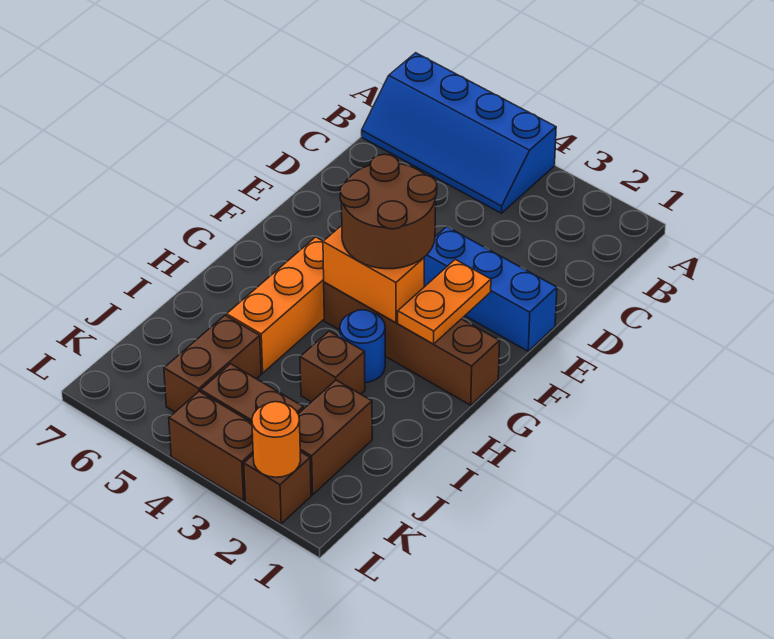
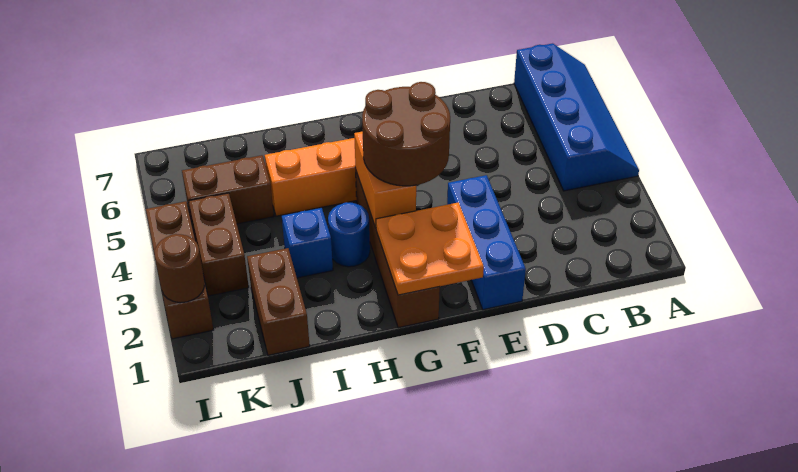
blue slope A4:B7 level 1 top A -> blue slope A4:B7 level 1 top B
orange plate F2:G2 level 2 -> orange plate F1:G2 level 2
brown brick I3 level 1 -> blue brick I3 level 1
brown brick J2:K2 level 1 -> brown brick J1:J2 level 1
orange round brick L2 level 2 -> brown round brick L2 level 2

